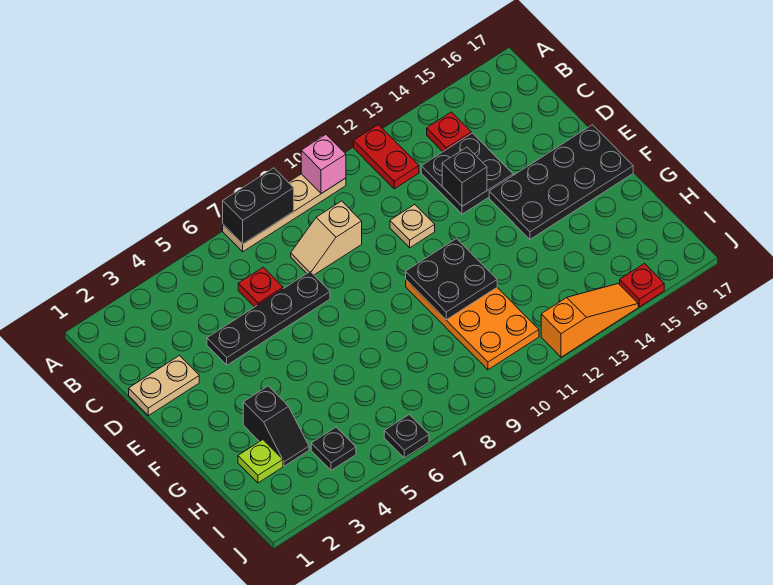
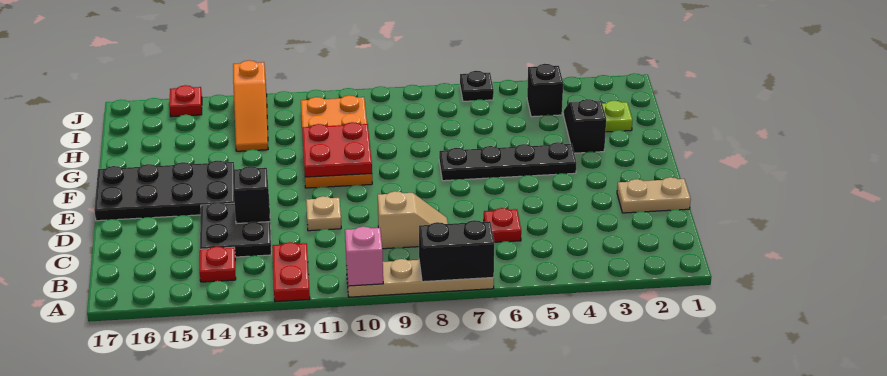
black plate D4:D7 level 1 -> black plate F4:F7 level 1
black plate F10:G11 level 2 -> red plate F10:G11 level 2
black plate I4 level 1 -> black brick I4 level 1
orange slope J12:J14 level 1 top 12 -> orange slope H13:J13 level 1 top J

